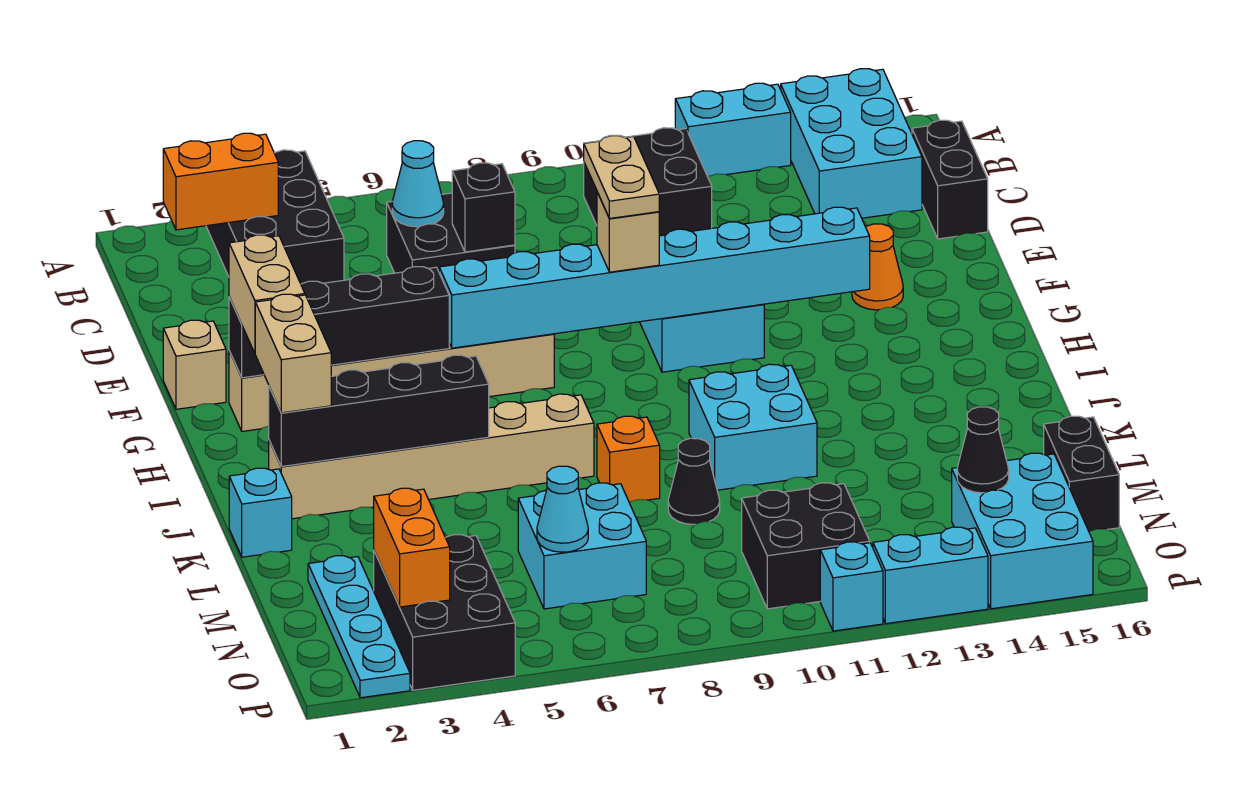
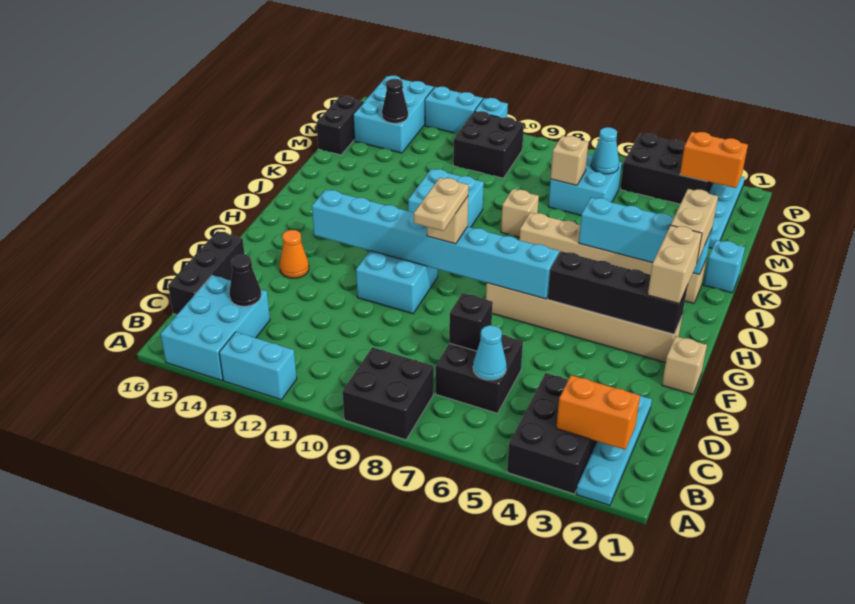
none -> cyan plate A2:D2 level 1
black brick B10:C11 level 1 -> black brick A8:B9 level 1
black brick C16:D16 level 1 -> black brick C16:E16 level 1
black brick J2:J5 level 2 -> cyan brick J2:J5 level 2
orange brick K8 level 1 -> tan brick K8 level 1
black cone L9 level 1 -> black cone C14 level 2
none -> tan brick M7 level 2
black brick N3:P4 level 1 -> black brick O3:P5 level 1
orange brick N3:O3 level 2 -> orange brick O2:O3 level 2

